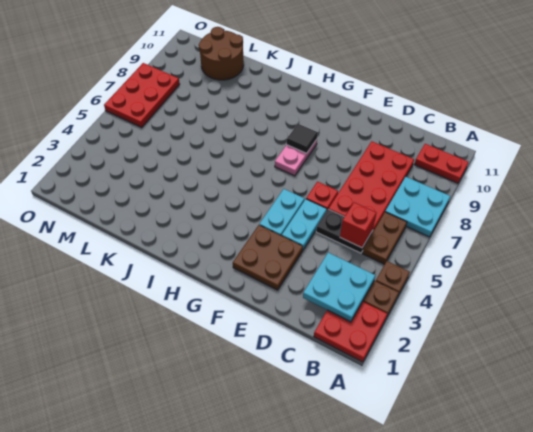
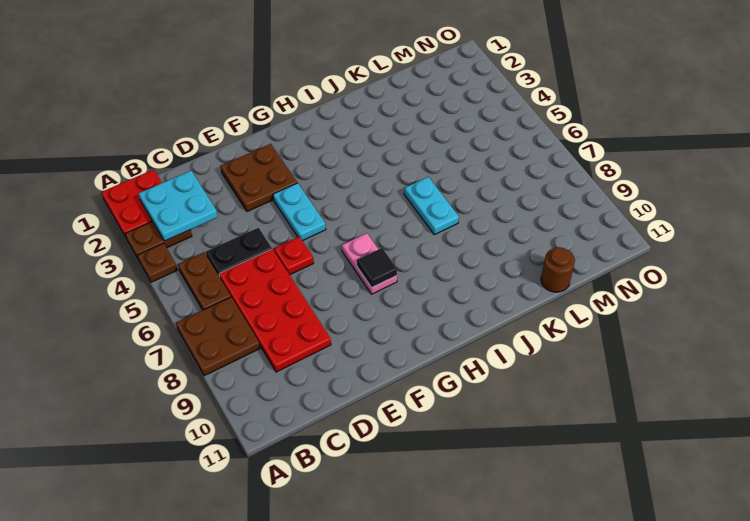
cyan plate A7:B8 level 1 -> brown plate A7:B8 level 1
red plate A10:B10 level 1 -> none
red brick C5 level 2 -> none
cyan plate E4:E5 level 1 -> cyan plate J6:J7 level 1
brown round brick L10:M11 level 1 -> brown round brick L11 level 1
red plate N6:O8 level 1 -> none

